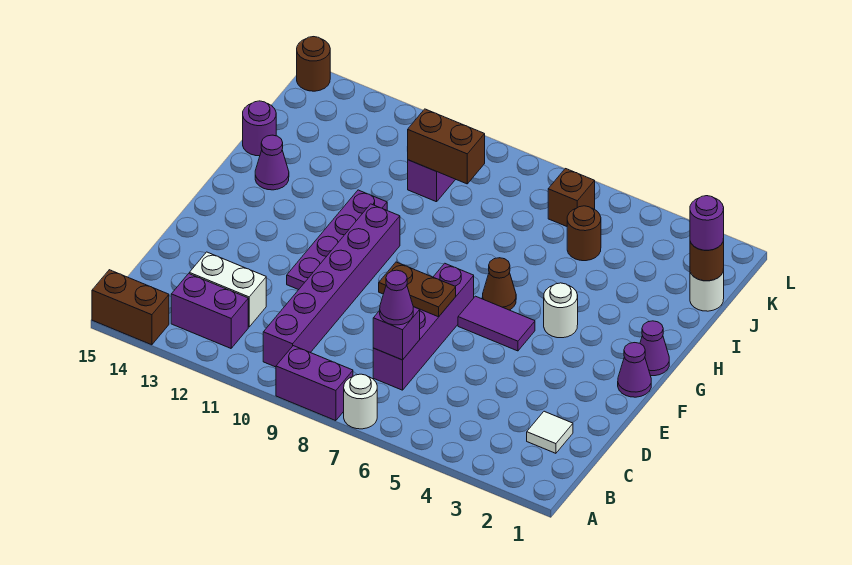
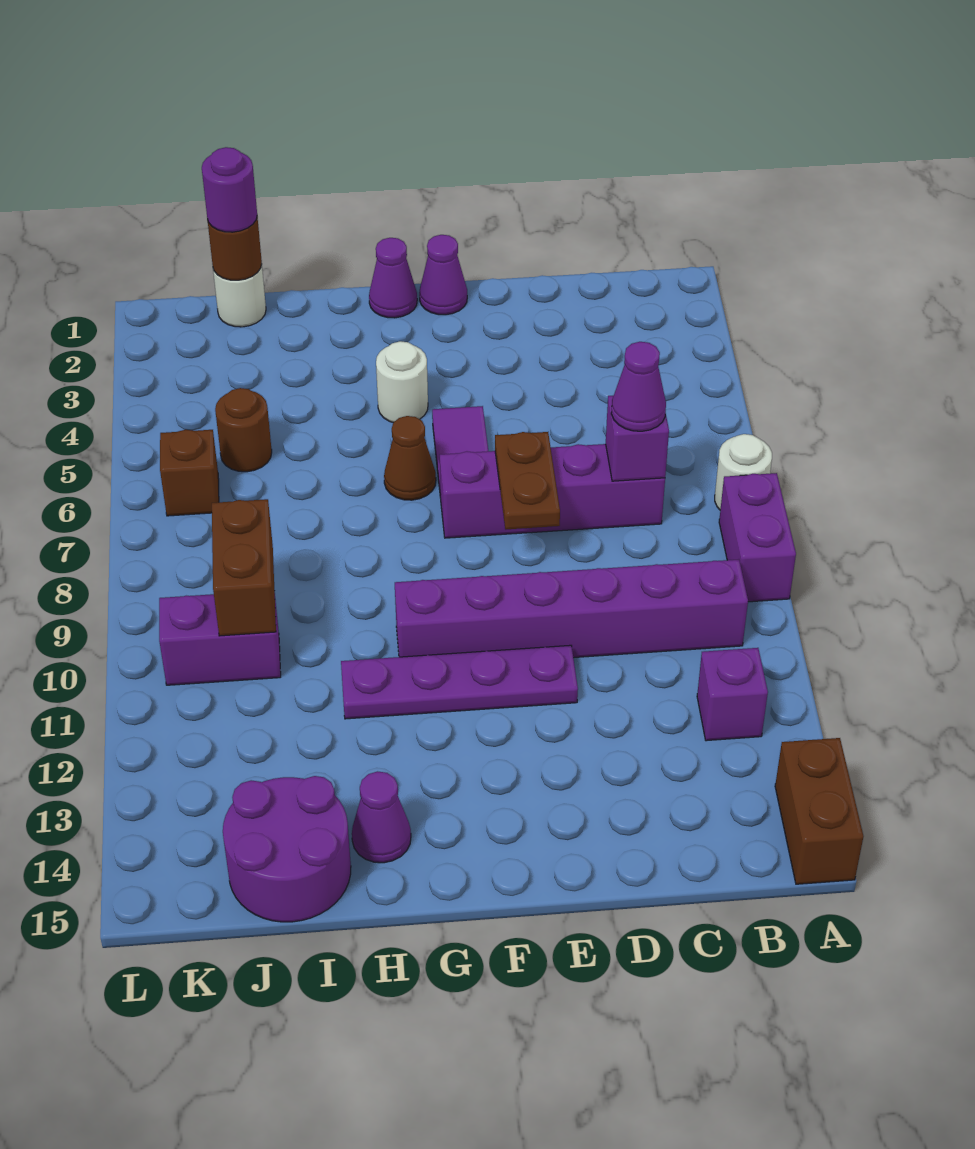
purple brick B12:B13 level 1 -> purple brick B12 level 1
white tile C2 level 1 -> none
white brick C12:C13 level 1 -> none
purple round brick I15 level 1 -> purple round brick I14:J15 level 1
brown round brick L15 level 1 -> none

